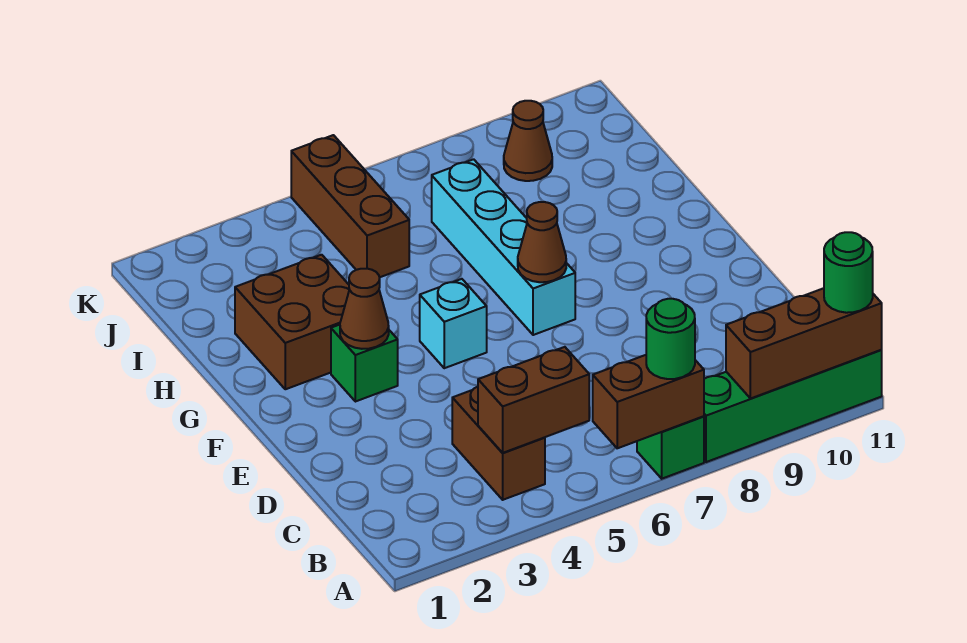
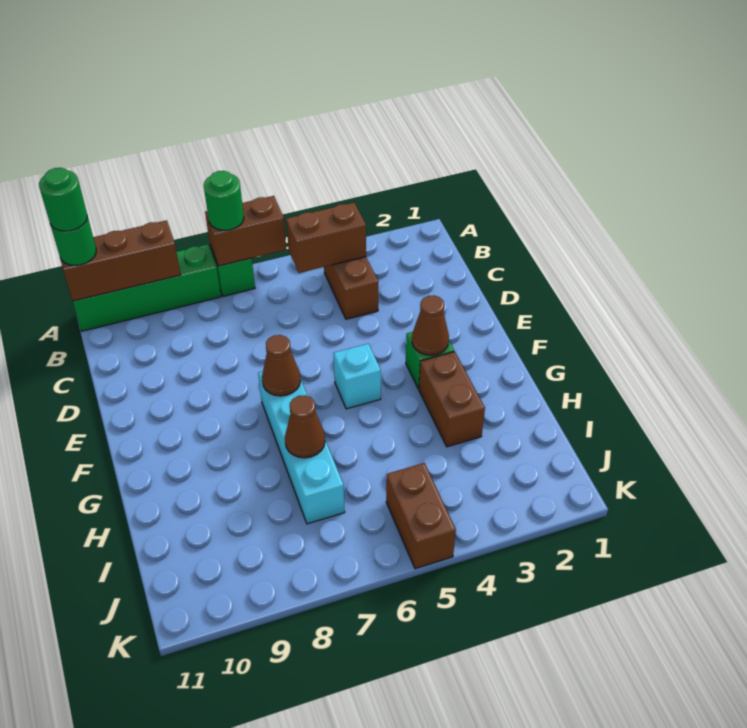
none -> green round brick A11 level 4
brown brick G2:H3 level 1 -> brown brick G3:H3 level 1
brown brick I5:K5 level 1 -> brown brick J5:K5 level 1
brown cone J9 level 1 -> brown cone H7 level 2

